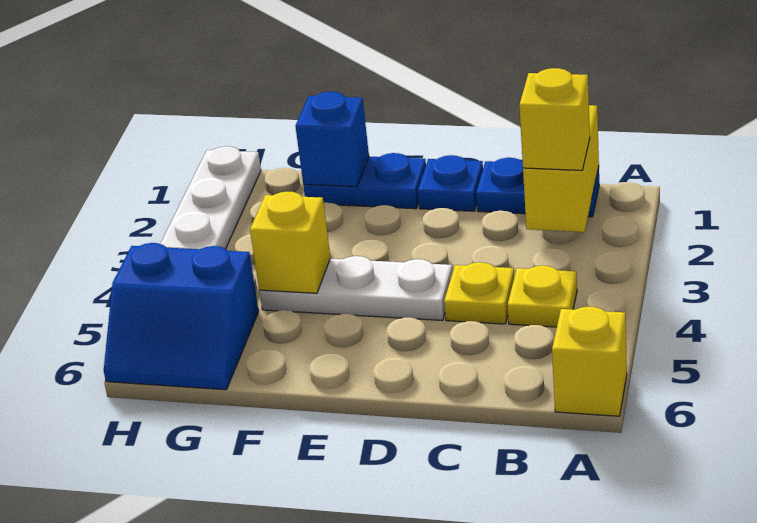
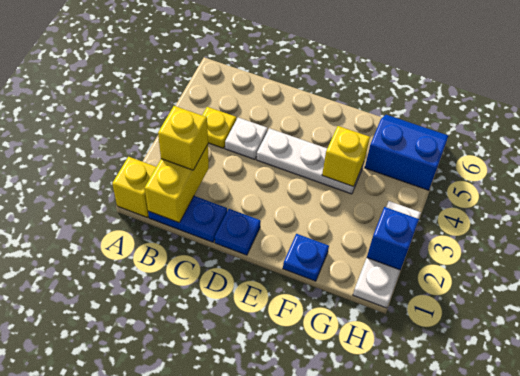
yellow brick A6 level 1 -> yellow brick A1 level 1
yellow plate C4 level 1 -> white plate C4 level 1
blue plate E1:F1 level 1 -> blue plate F1 level 1
blue brick F1 level 2 -> blue brick H2 level 2

